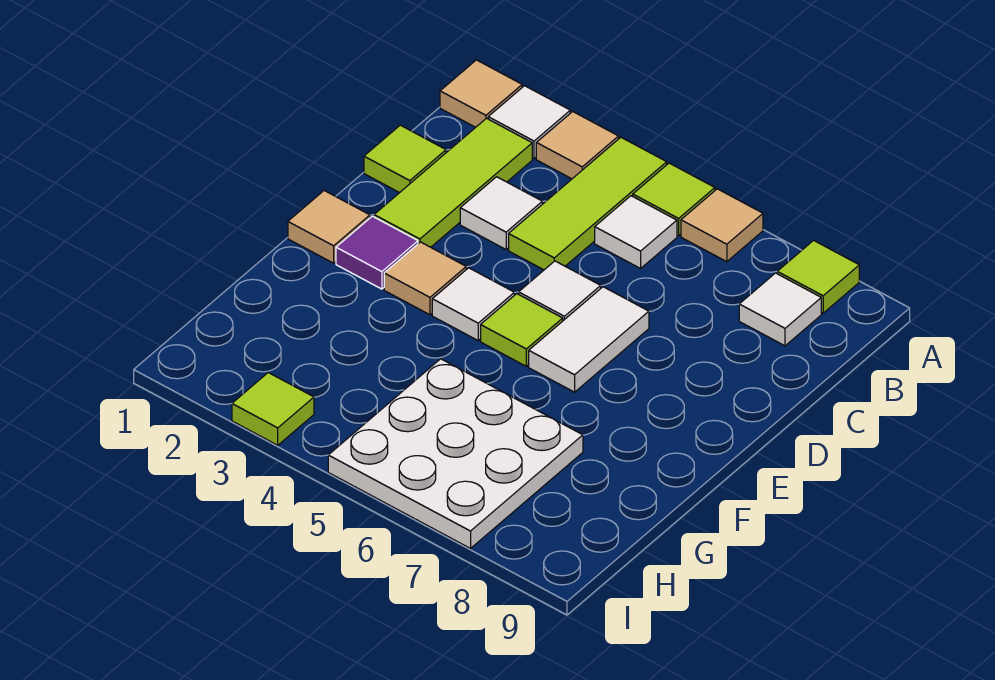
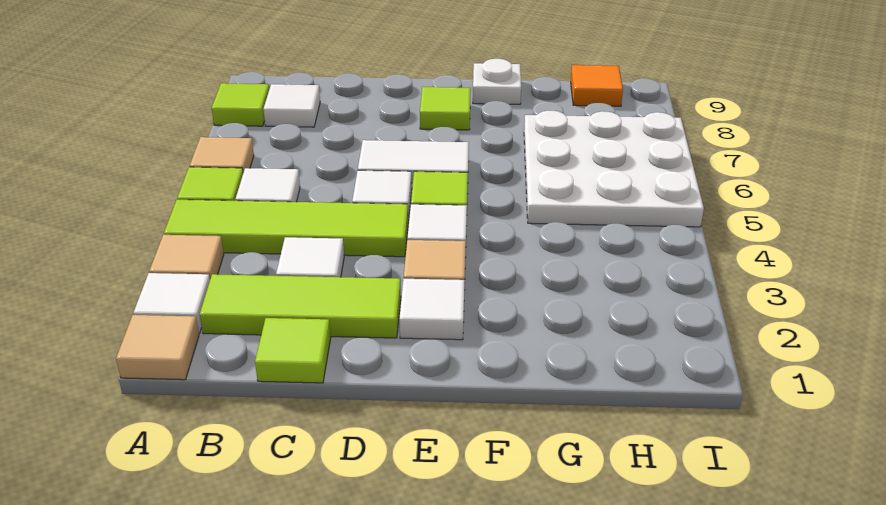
lime tile A4:C4 level 1 -> lime tile A4:D4 level 1
tan tile E1 level 1 -> none
purple tile E2 level 1 -> white tile E2 level 1
none -> white plate F9 level 1
none -> orange tile H9 level 1
lime tile I3 level 1 -> lime tile E8 level 1

